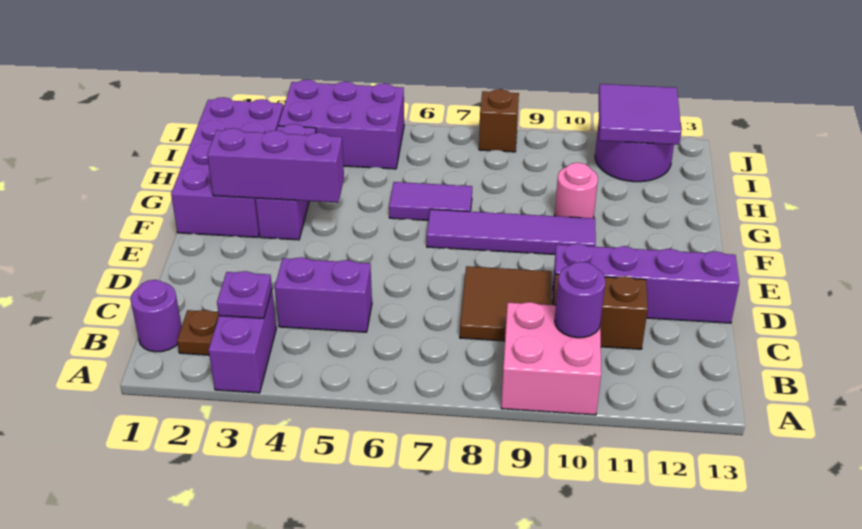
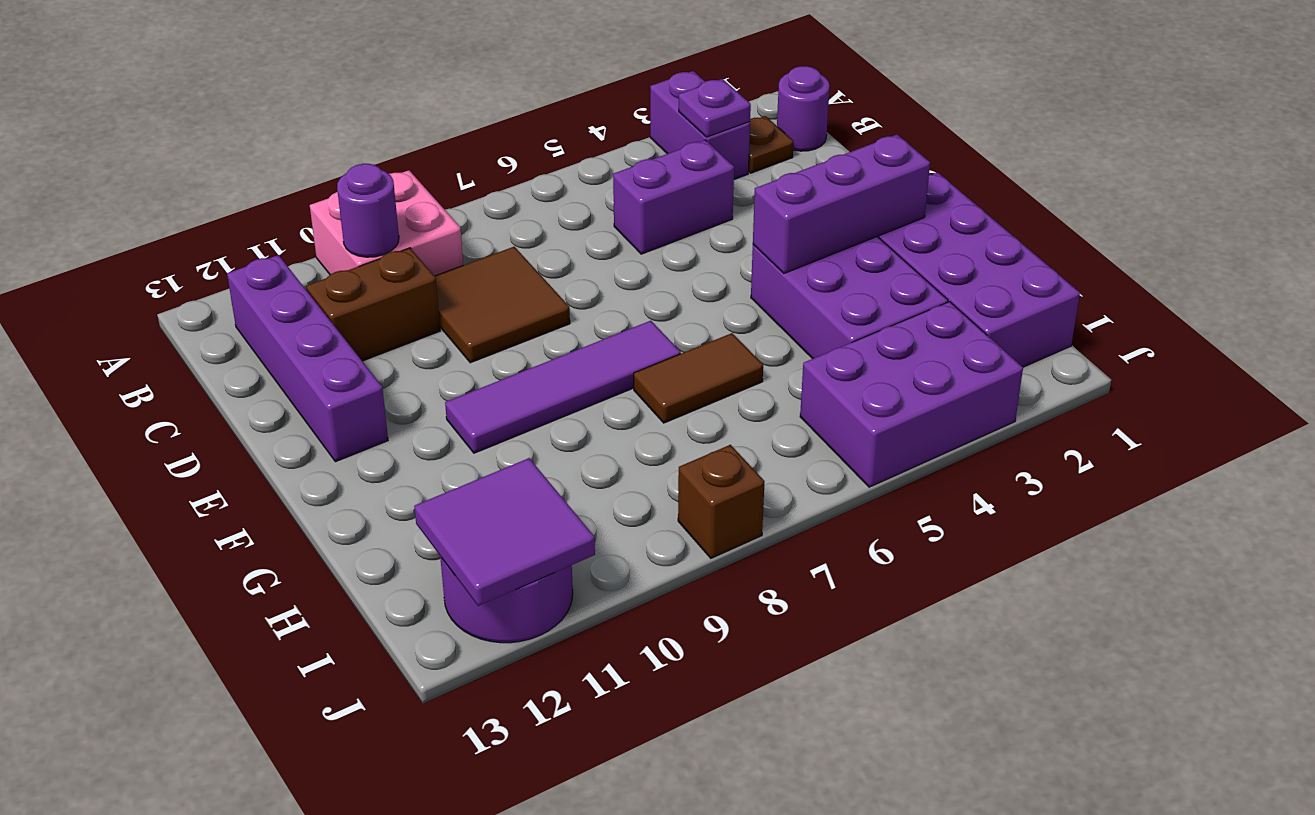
purple brick D10:D13 level 1 -> purple brick B12:E12 level 1
purple brick F3:H3 level 1 -> purple brick F3:H4 level 1
purple tile G6:G7 level 1 -> brown tile G6:G7 level 1
pink round brick G10 level 1 -> none

